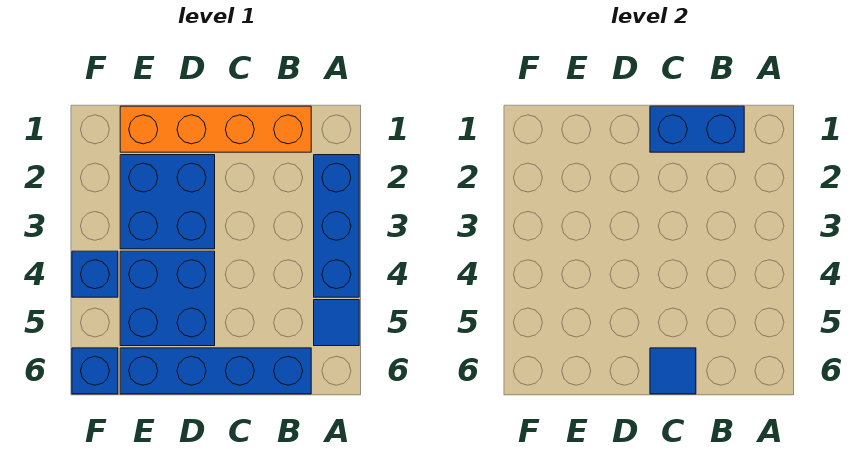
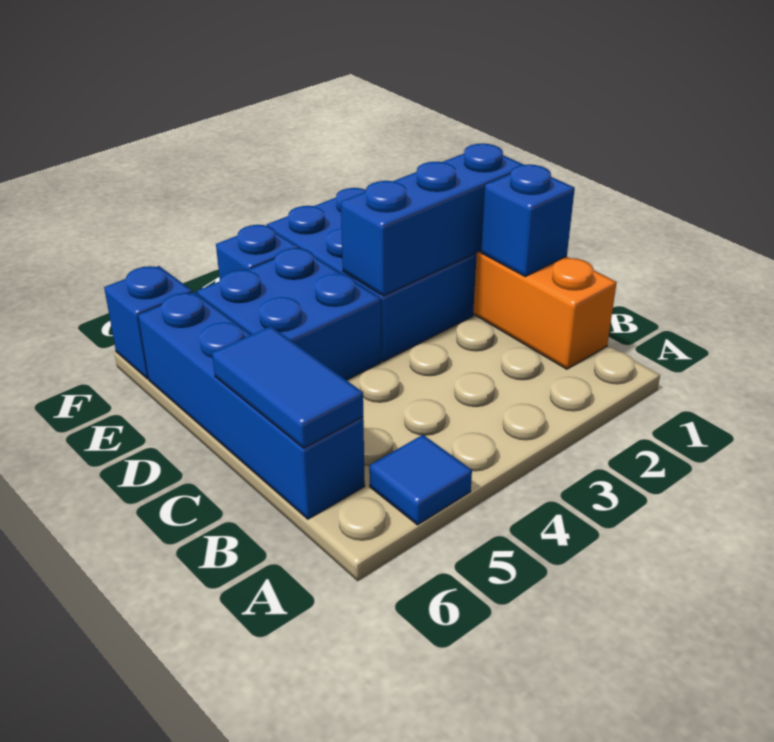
blue brick A2:A4 level 1 -> blue brick D1:D3 level 2
blue brick B1:C1 level 2 -> blue brick C1 level 2
blue tile C6 level 2 -> blue tile B6:C6 level 2
blue brick D2:E3 level 1 -> blue brick D2:F3 level 1

